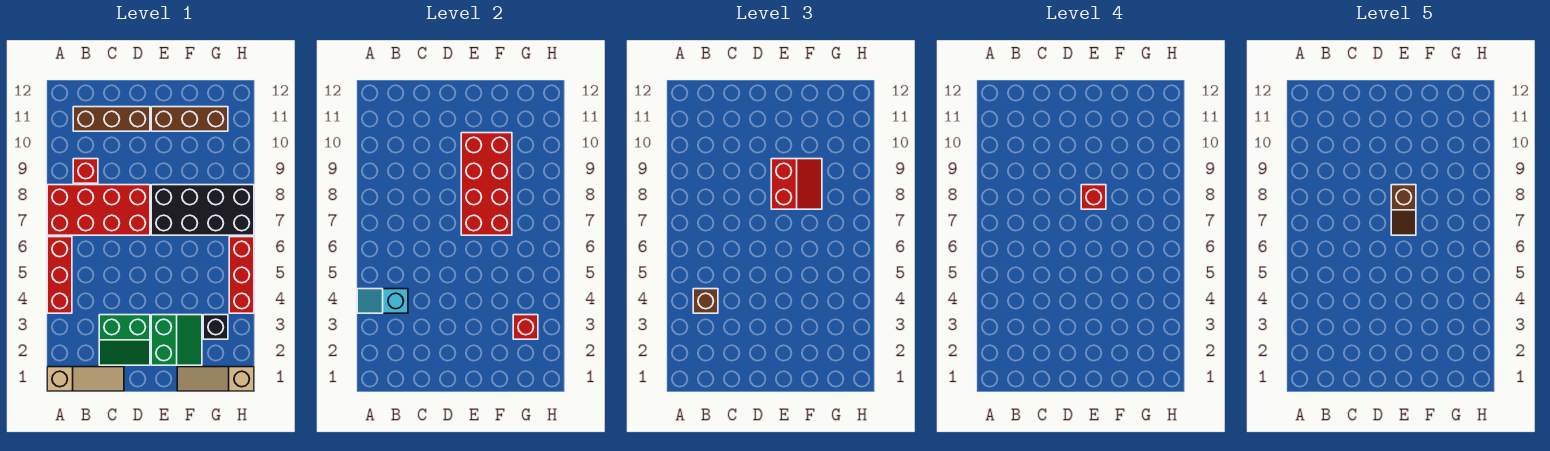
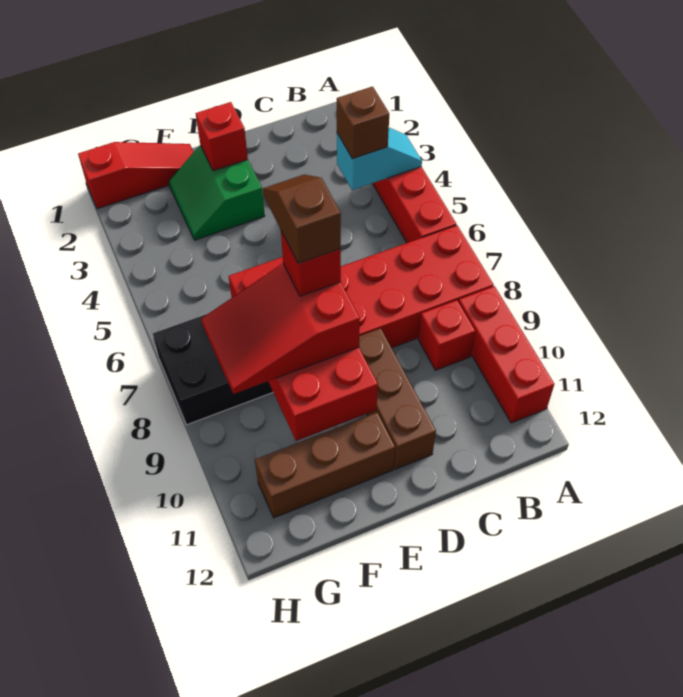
tan slope A1:C1 level 1 top A -> none
brown brick B11:D11 level 1 -> brown brick D9:D11 level 1
green slope C2:D3 level 1 top 3 -> none
red slope E8:F9 level 3 top E -> red slope E8:G9 level 3 top E
tan slope F1:H1 level 1 top H -> red slope F1:H1 level 1 top H
black brick G3 level 1 -> none
red brick G3 level 2 -> red brick E2 level 2
red brick H4:H6 level 1 -> red brick A9:A11 level 1

